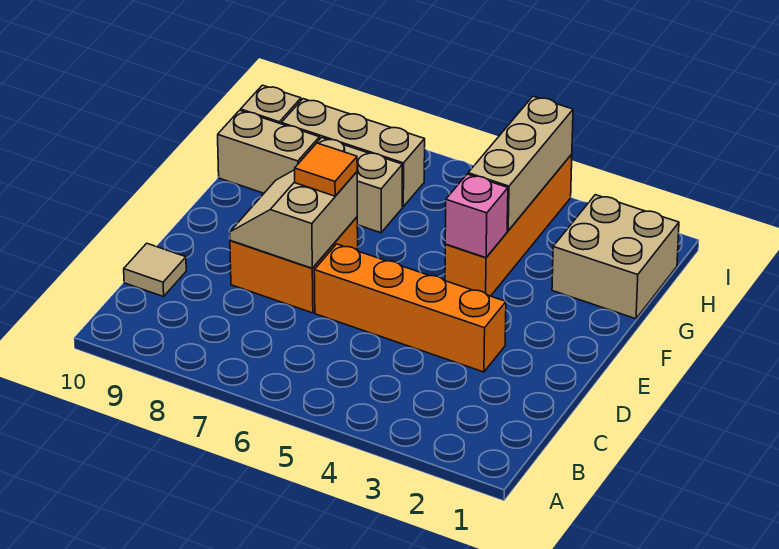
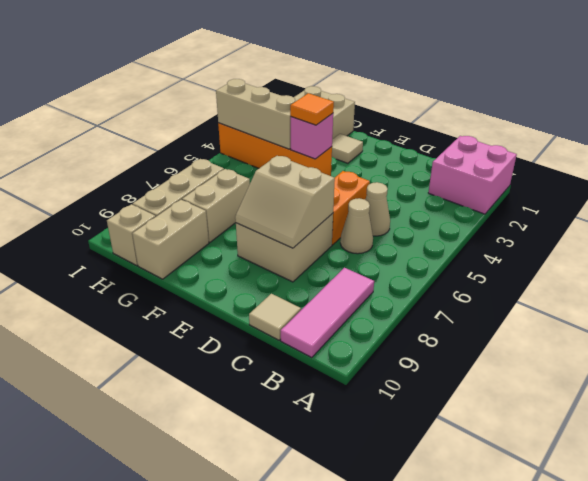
none -> pink brick A1:B2 level 1
none -> pink tile B8:B10 level 1
none -> tan cone C5 level 1
none -> tan cone C6 level 1
orange brick D3:D6 level 1 -> orange brick D5:D6 level 1
orange brick D7:E8 level 1 -> tan brick D7:E8 level 1
orange tile E7 level 3 -> orange tile F4 level 3
none -> tan tile F2 level 1

